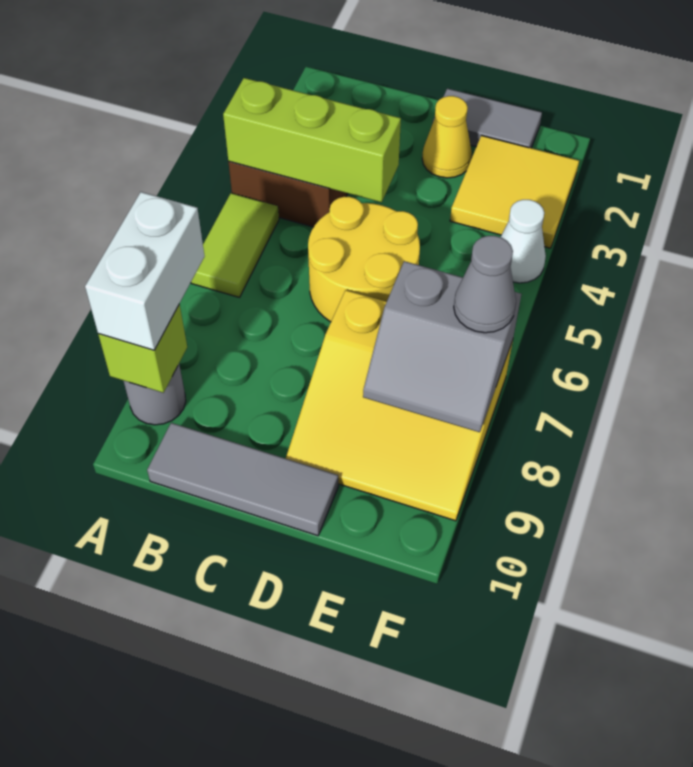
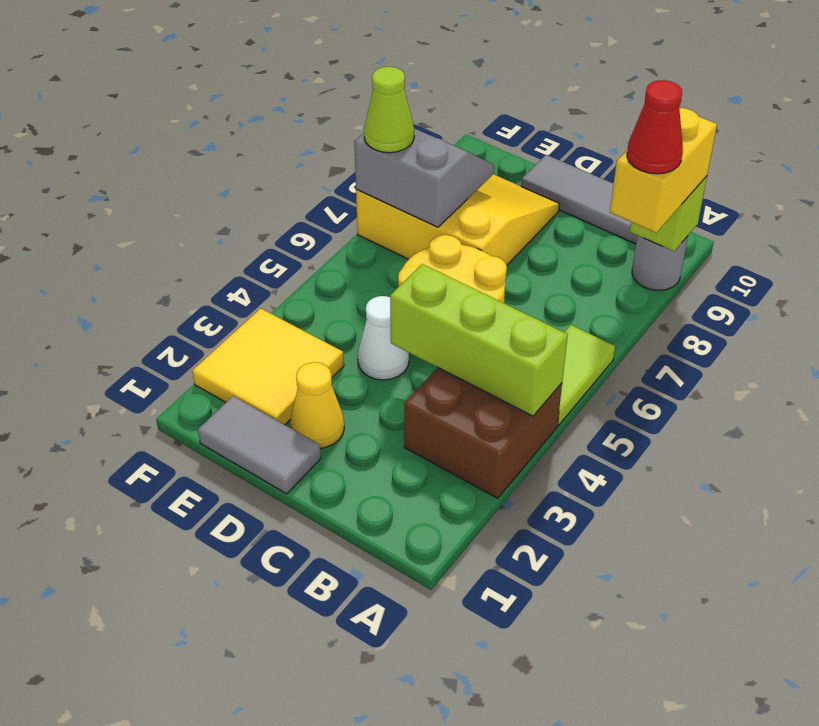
white brick A8:A9 level 3 -> yellow brick A8:A9 level 3
none -> red cone A8 level 4
white cone F4 level 1 -> white cone D4 level 1
grey cone F7 level 3 -> lime cone F7 level 3

